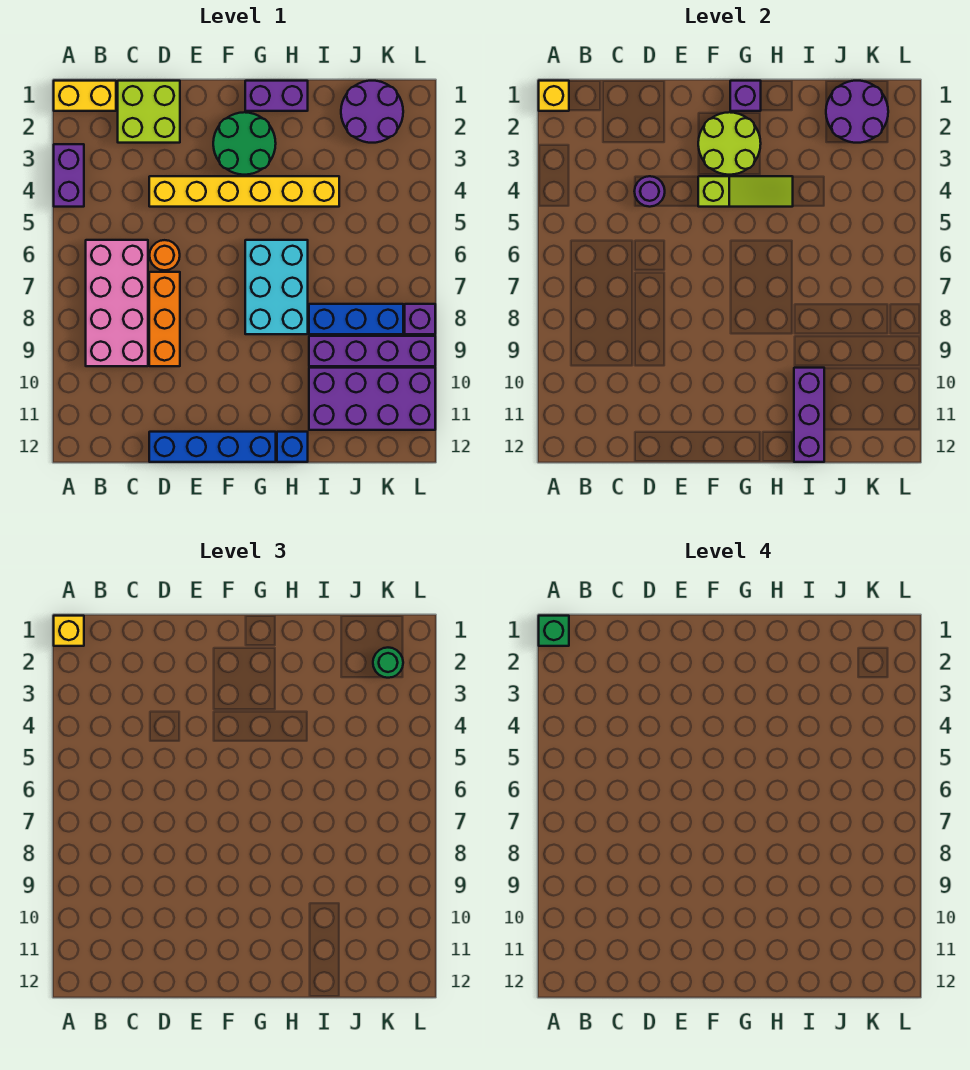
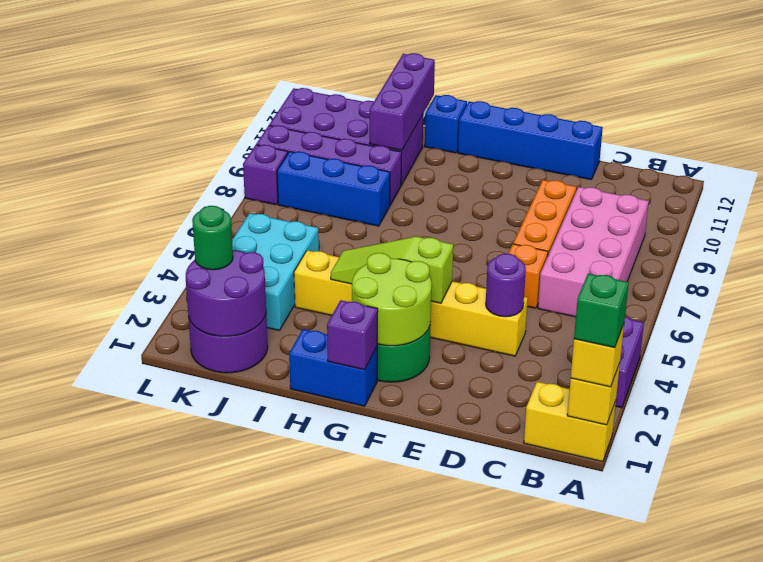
lime brick C1:D2 level 1 -> none
orange round brick D6 level 1 -> orange brick D6 level 1
purple brick G1:H1 level 1 -> blue brick G1:H1 level 1
cyan brick G6:H8 level 1 -> cyan brick J3:K5 level 1

